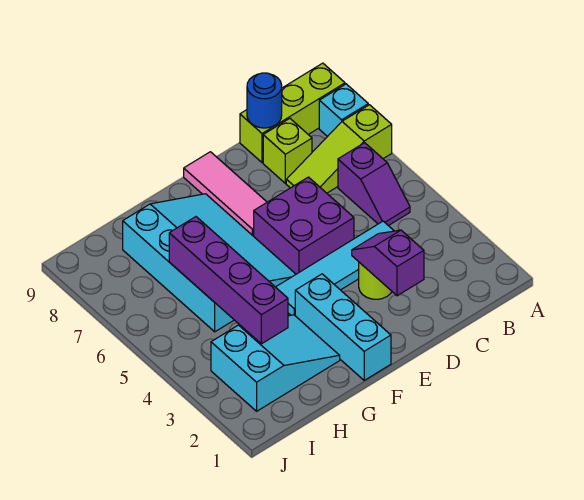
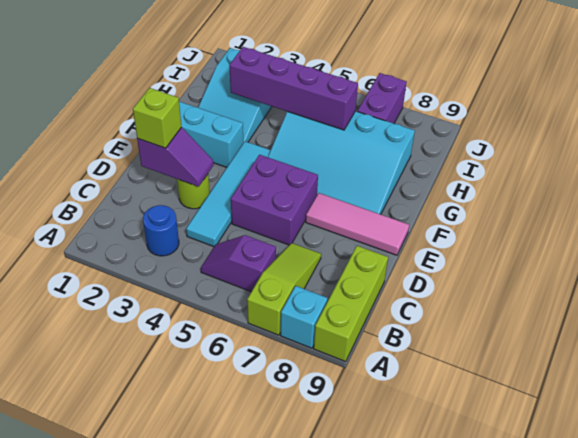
lime brick C8 level 1 -> lime brick D2 level 3
blue round brick C9 level 2 -> blue round brick B3 level 1
none -> purple brick I7:J7 level 1

